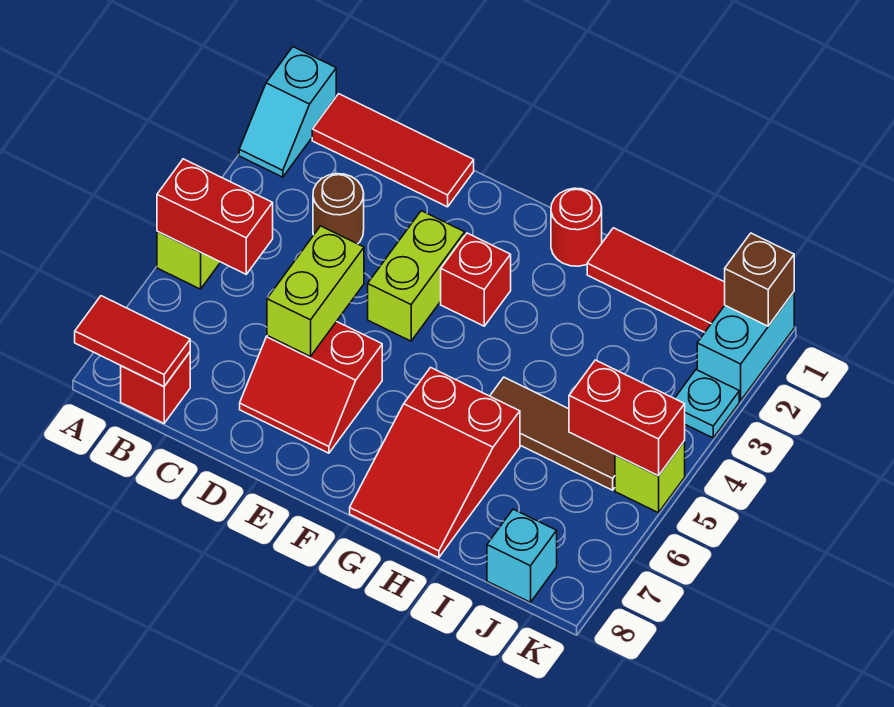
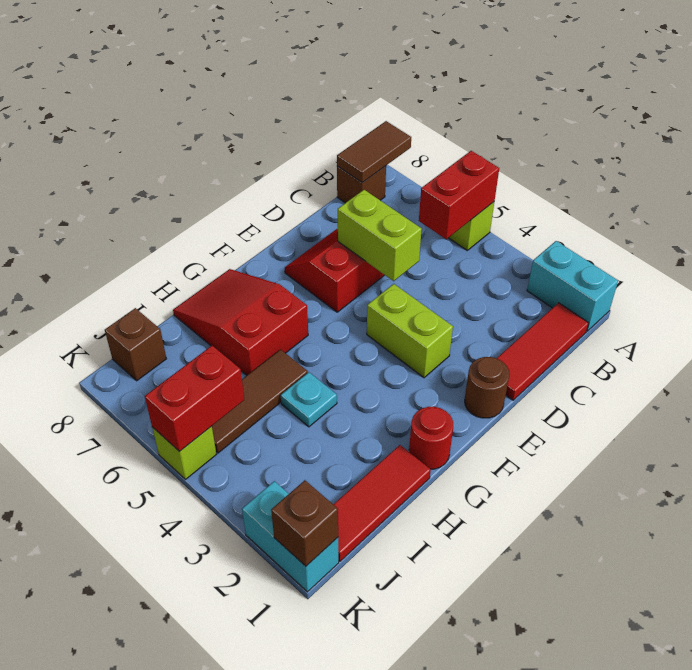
cyan slope A1:A2 level 1 top 1 -> cyan brick A1:A2 level 1
red tile A8:B8 level 2 -> brown tile A8:B8 level 2
red brick B8 level 1 -> brown brick B8 level 1
brown round brick C3 level 1 -> brown round brick E1 level 1
red brick F3 level 1 -> none
cyan brick J8 level 1 -> brown brick J8 level 1
cyan plate K3 level 1 -> cyan plate H4 level 1

